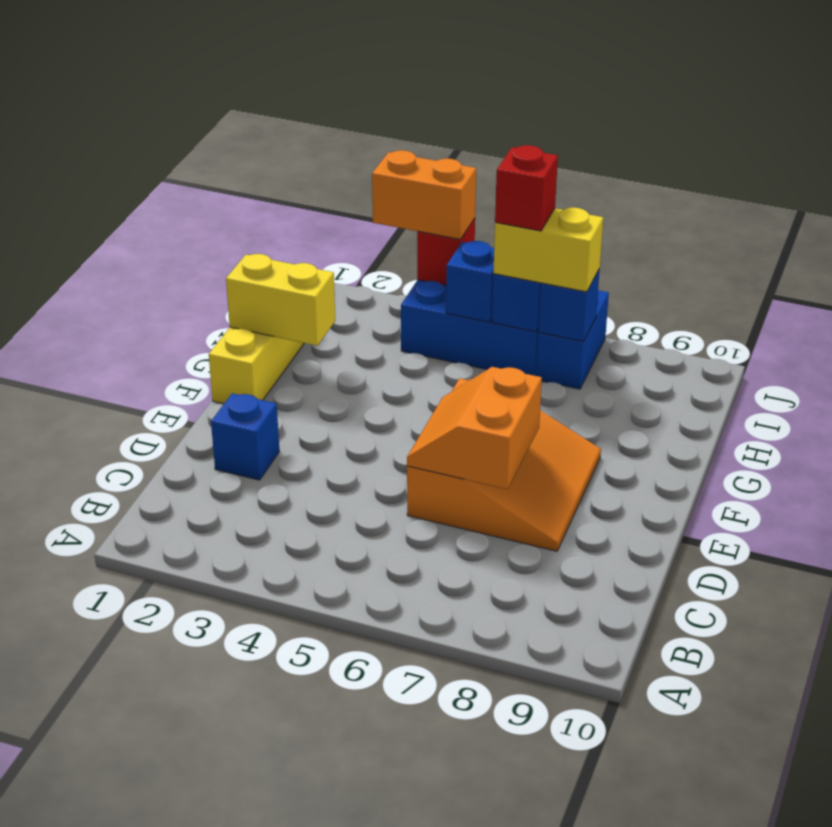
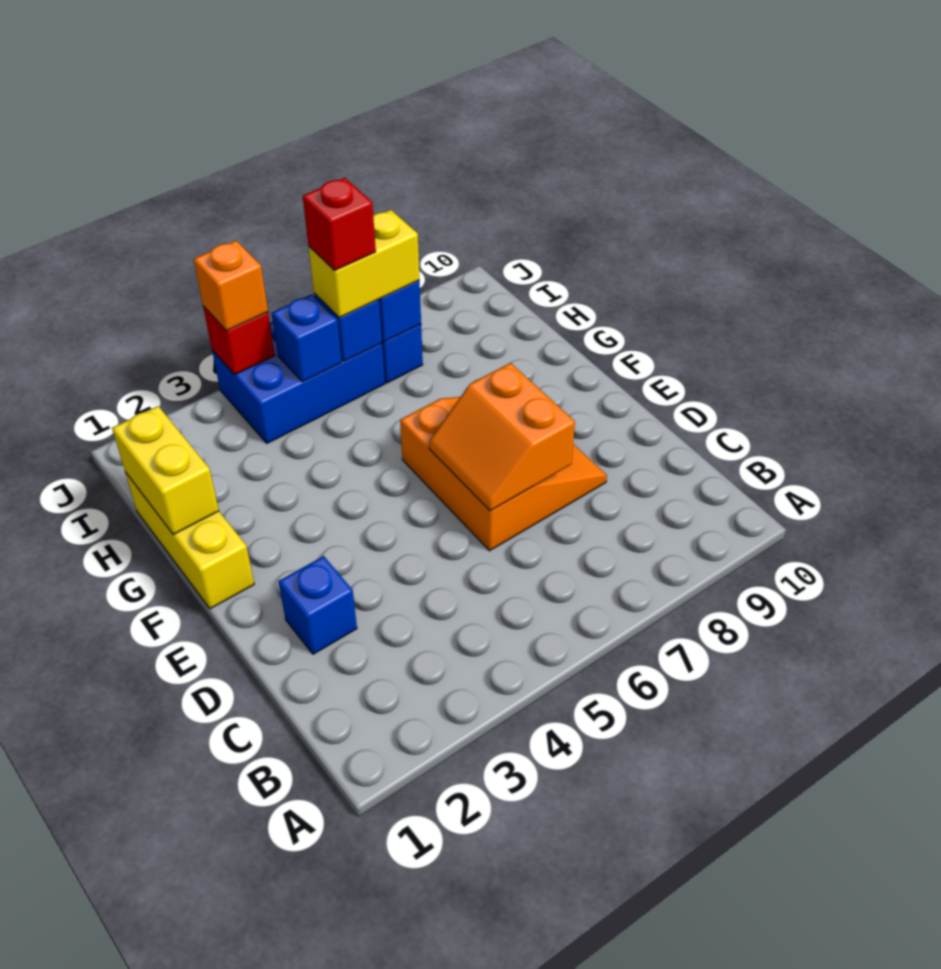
yellow brick G1:G2 level 2 -> yellow brick G1:H1 level 2
orange brick J3:J4 level 3 -> orange brick J4 level 3

